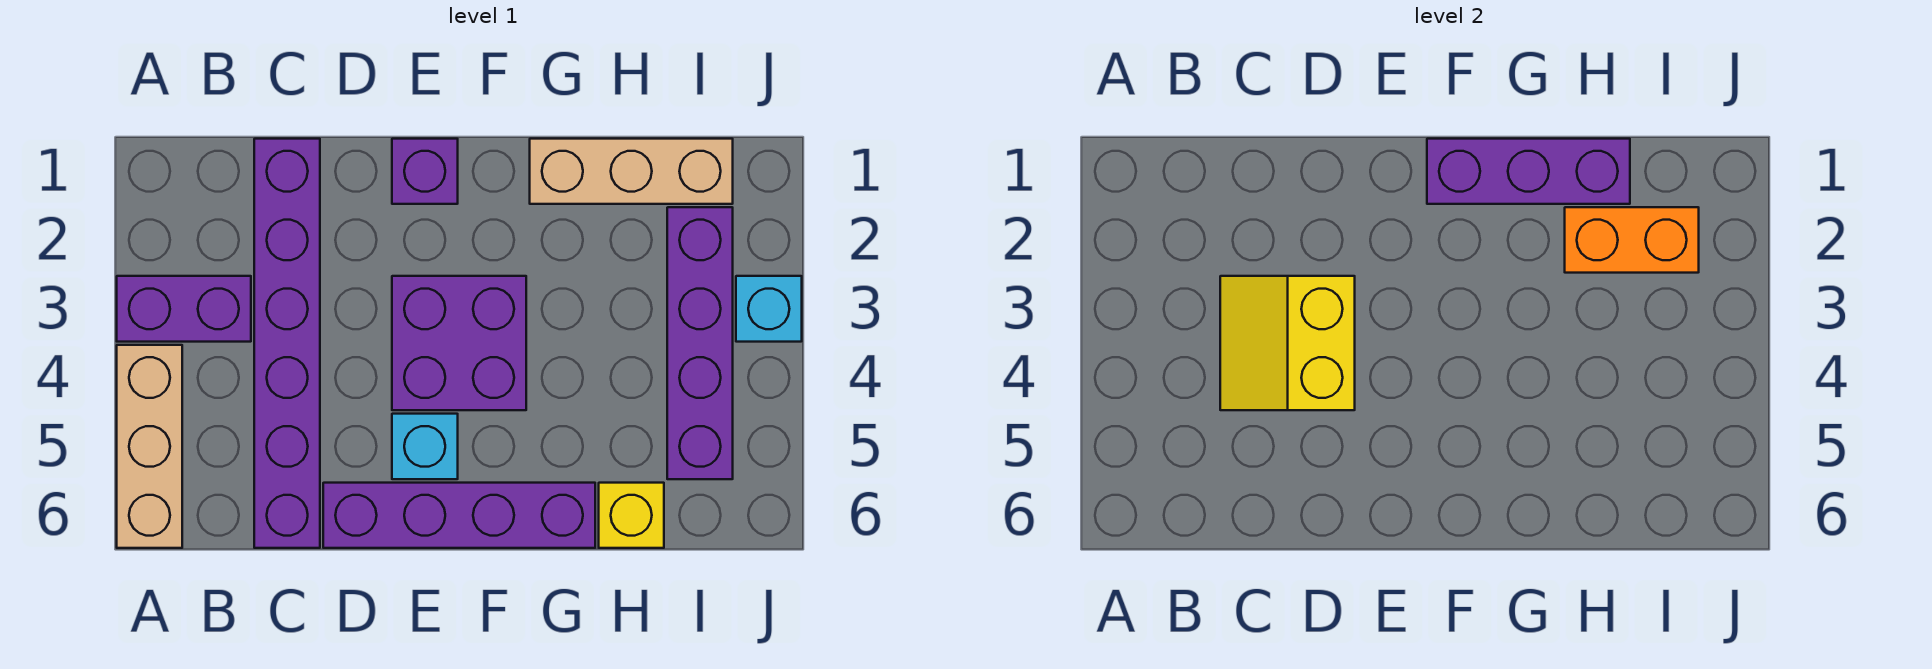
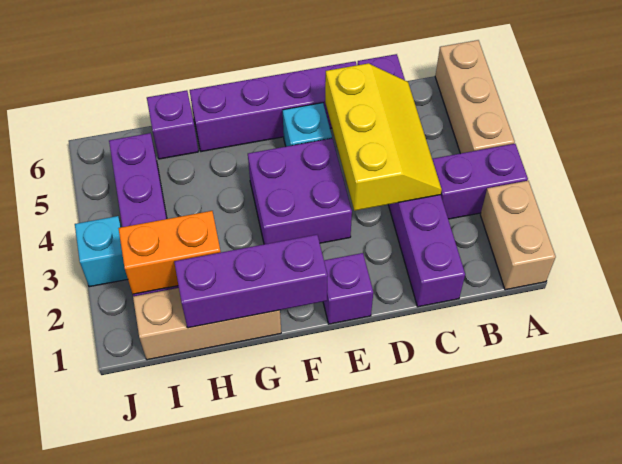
none -> tan brick A1:A2 level 1
yellow slope C3:D4 level 2 top D -> yellow slope C3:D5 level 2 top D
yellow brick H6 level 1 -> purple brick H6 level 1

